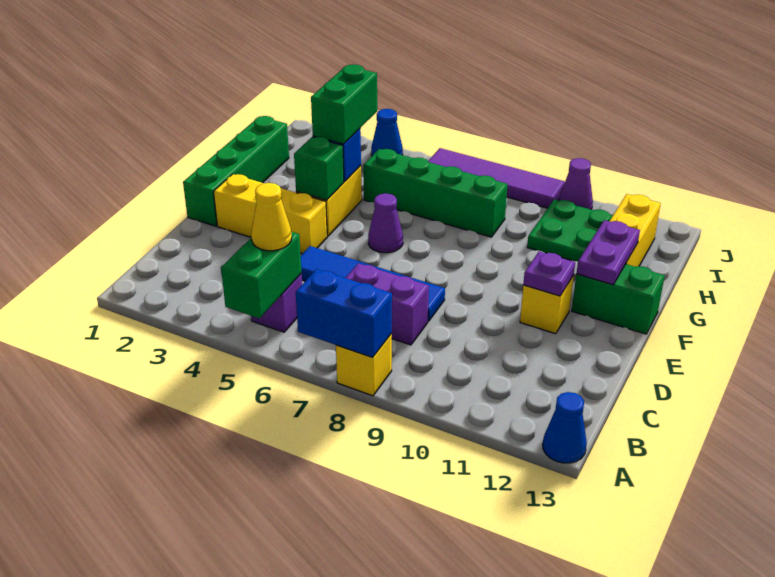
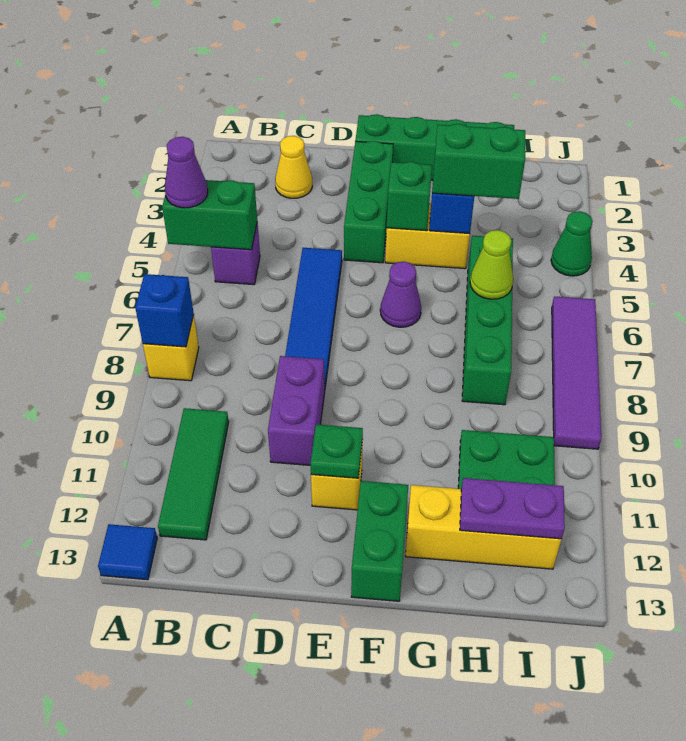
blue brick A7:A8 level 2 -> blue brick A8 level 2
blue cone A13 level 1 -> blue tile A13 level 1
yellow cone B5 level 3 -> yellow cone C2 level 1
none -> green tile B10:B12 level 1
purple brick C7:C8 level 1 -> purple brick D9:D10 level 1
yellow brick E2:E4 level 1 -> green brick E2:E4 level 1
purple plate E11 level 2 -> green plate E11 level 2
purple plate F12:G12 level 2 -> purple plate H12:I12 level 2
none -> lime cone H6 level 2
blue cone J4 level 1 -> green cone J4 level 1
purple cone J10 level 1 -> purple cone A5 level 3

